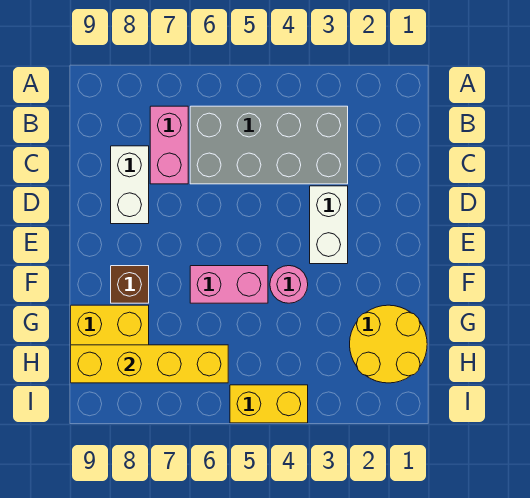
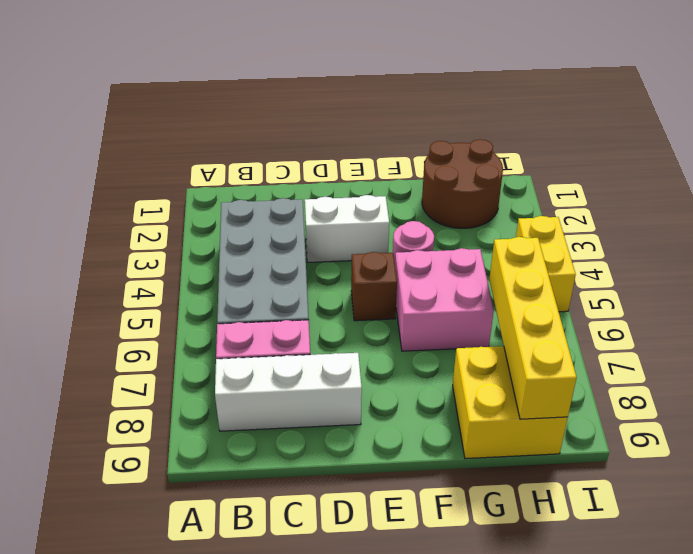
white brick C8:D8 level 1 -> white brick B8:D8 level 1
pink brick F5:F6 level 1 -> pink brick F5:G6 level 1
brown brick F8 level 1 -> brown brick E5 level 1
yellow round brick G1:H2 level 1 -> brown round brick G1:H2 level 1

